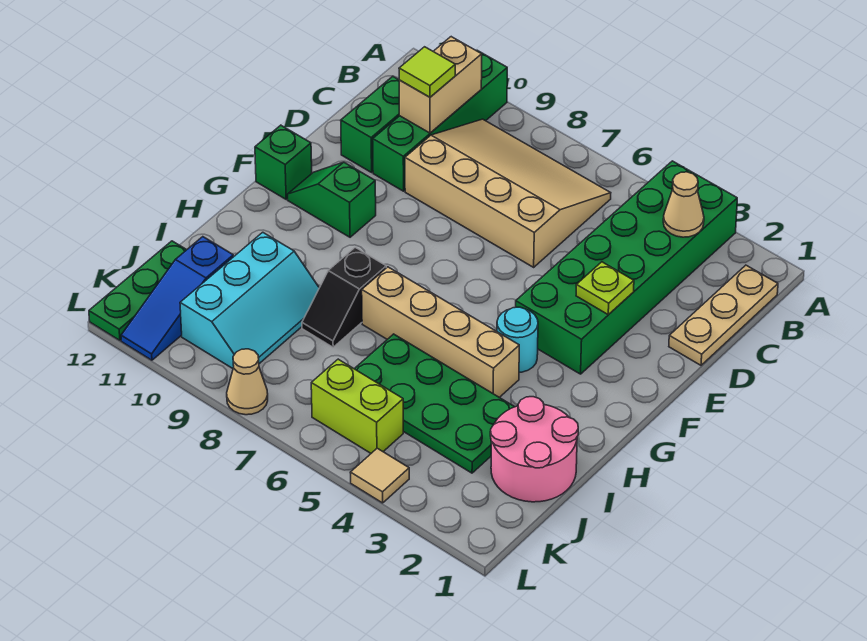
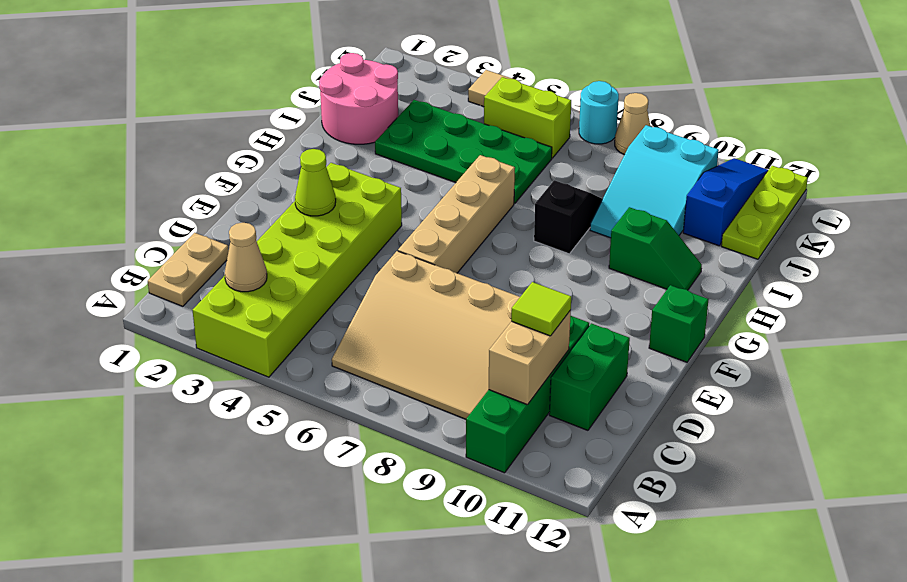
green brick A3:F4 level 1 -> lime brick A3:F4 level 1
tan plate B1:D1 level 1 -> tan plate B1:C1 level 1
lime plate E3 level 2 -> lime cone E3 level 2
green slope F10:F11 level 1 top 10 -> green slope H10:H11 level 1 top 10
cyan round brick G4 level 1 -> cyan round brick L7 level 1
tan brick H4:H7 level 1 -> tan brick E6:H6 level 1
cyan slope I9:K10 level 1 top 10 -> cyan slope I9:K10 level 1 top K
green plate J12:L12 level 1 -> lime plate J12:L12 level 1

